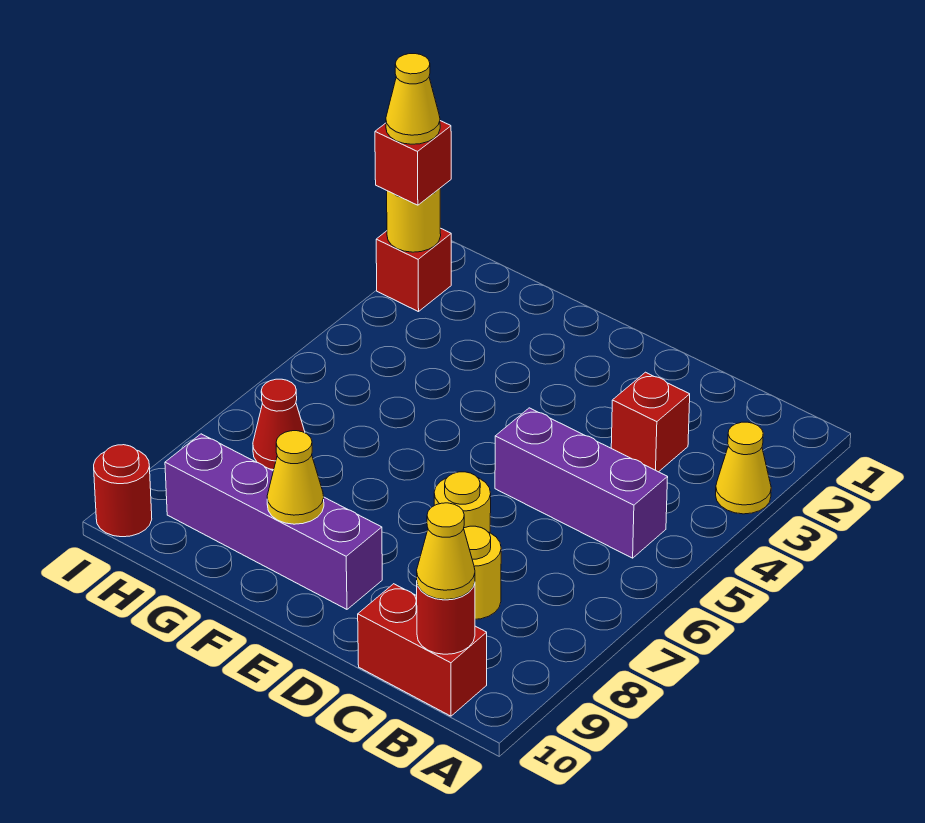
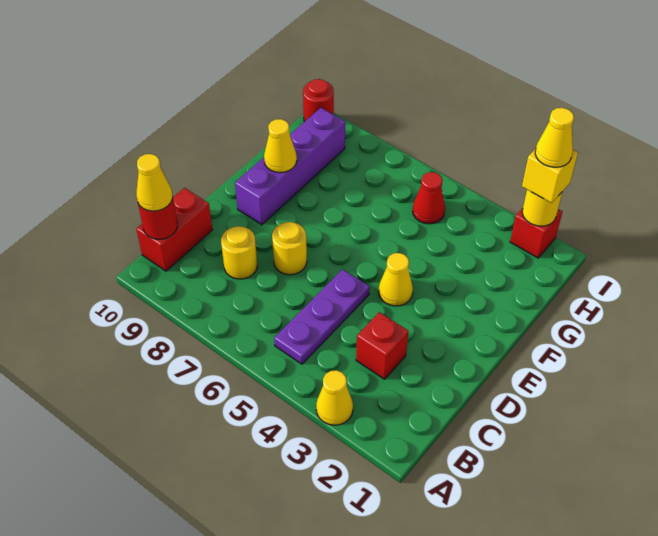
purple brick B5:D5 level 1 -> purple plate B5:D5 level 1
none -> yellow cone E4 level 1
red cone H7 level 1 -> red cone H5 level 1
red brick I2 level 3 -> yellow brick I2 level 3

